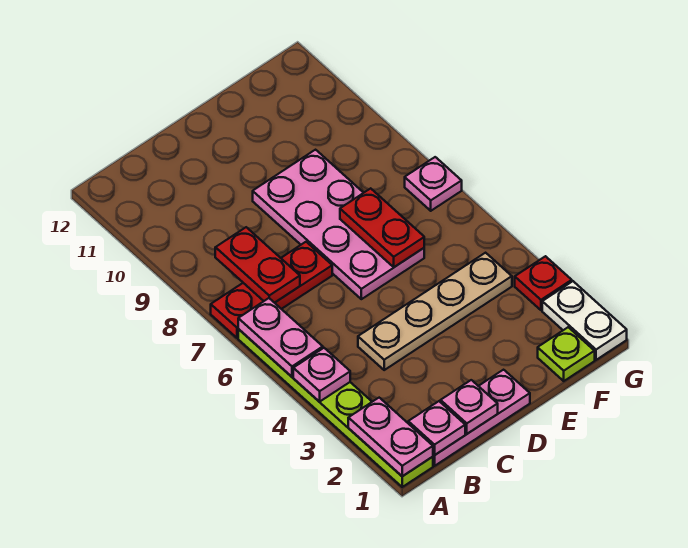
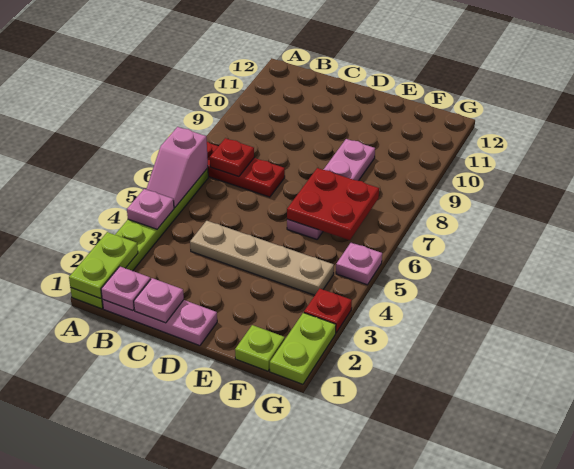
pink plate A1:A2 level 2 -> lime plate A1:A2 level 2
pink plate A5:A6 level 2 -> pink slope A5:A6 level 2 top 6
red plate B7:B8 level 2 -> red plate B7 level 2
pink plate D6:E9 level 1 -> pink plate E6:E9 level 1
red plate E6:E7 level 2 -> red plate E6:F7 level 2
white plate G1:G2 level 1 -> lime plate G1:G2 level 1
pink plate G7 level 1 -> pink plate G5 level 1

